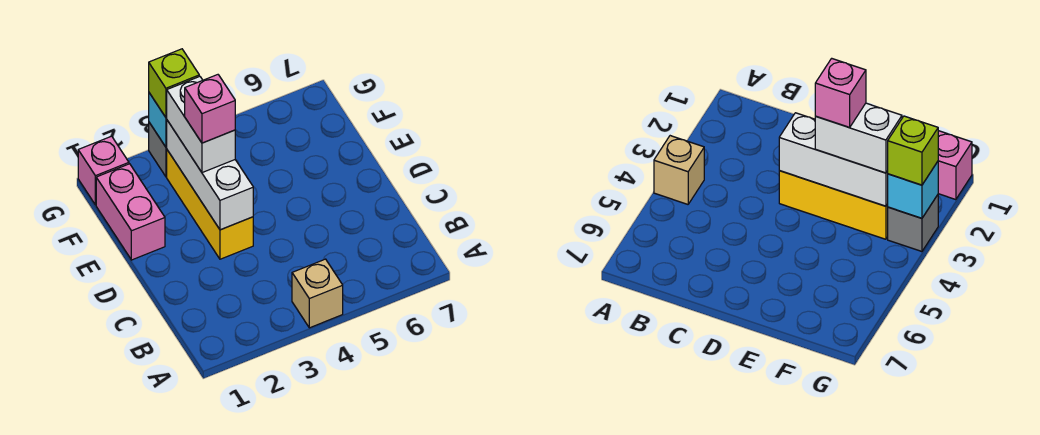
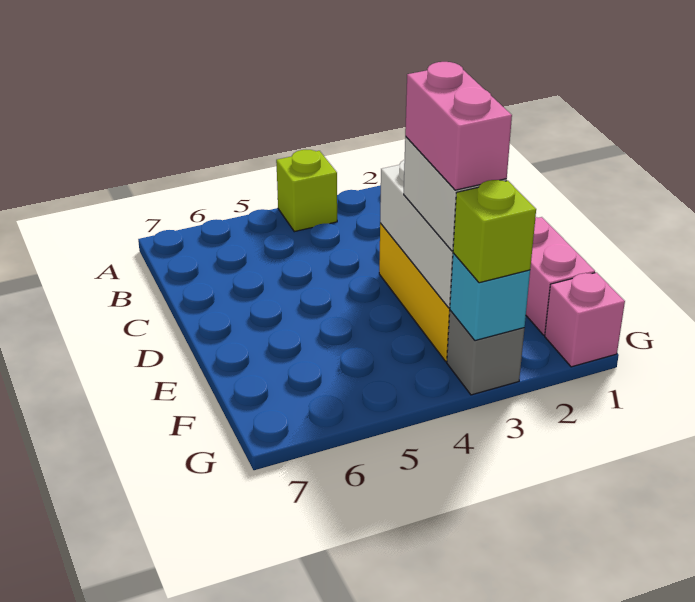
tan brick A4 level 1 -> lime brick A4 level 1
pink brick E3 level 4 -> pink brick E3:F3 level 4

